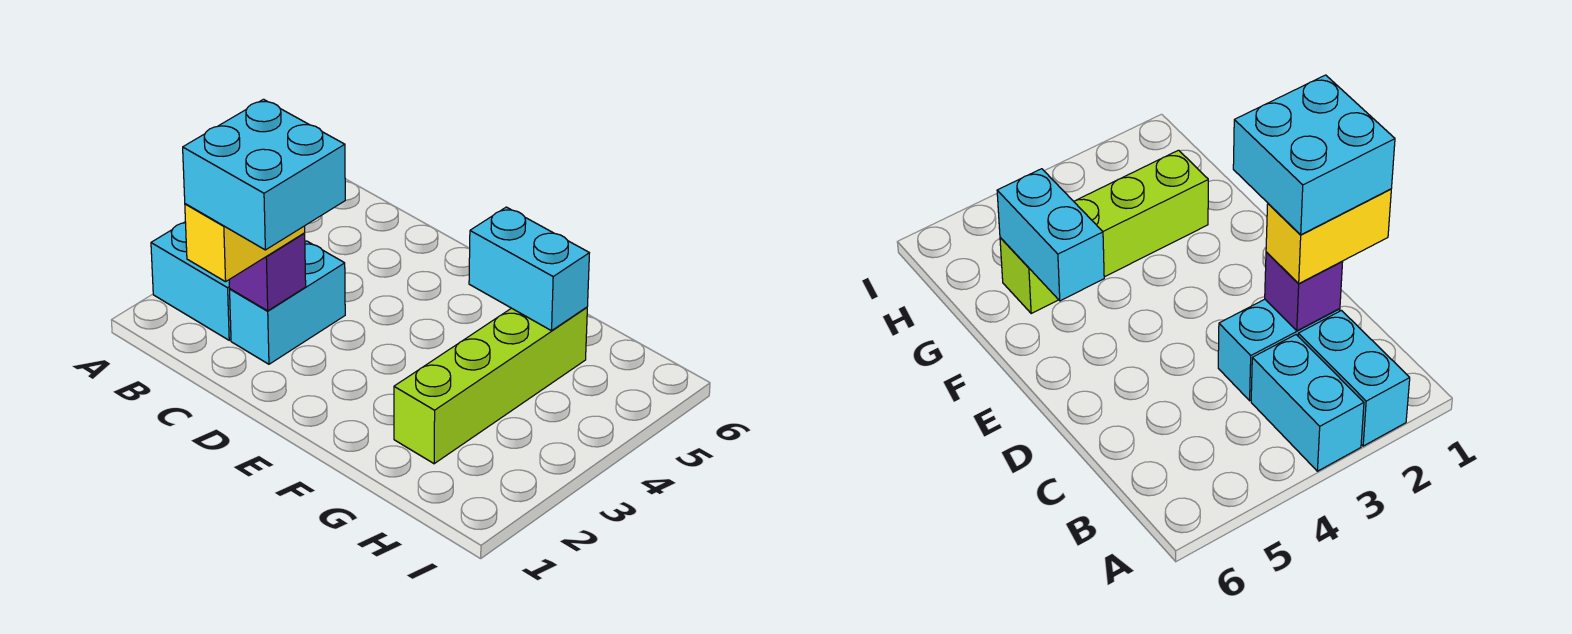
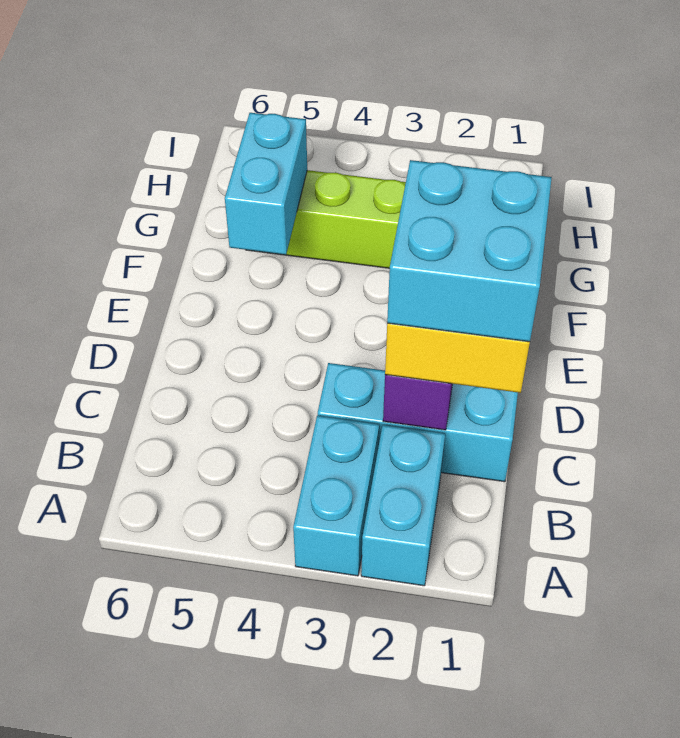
cyan brick C2:C3 level 1 -> cyan brick C1:C3 level 1

